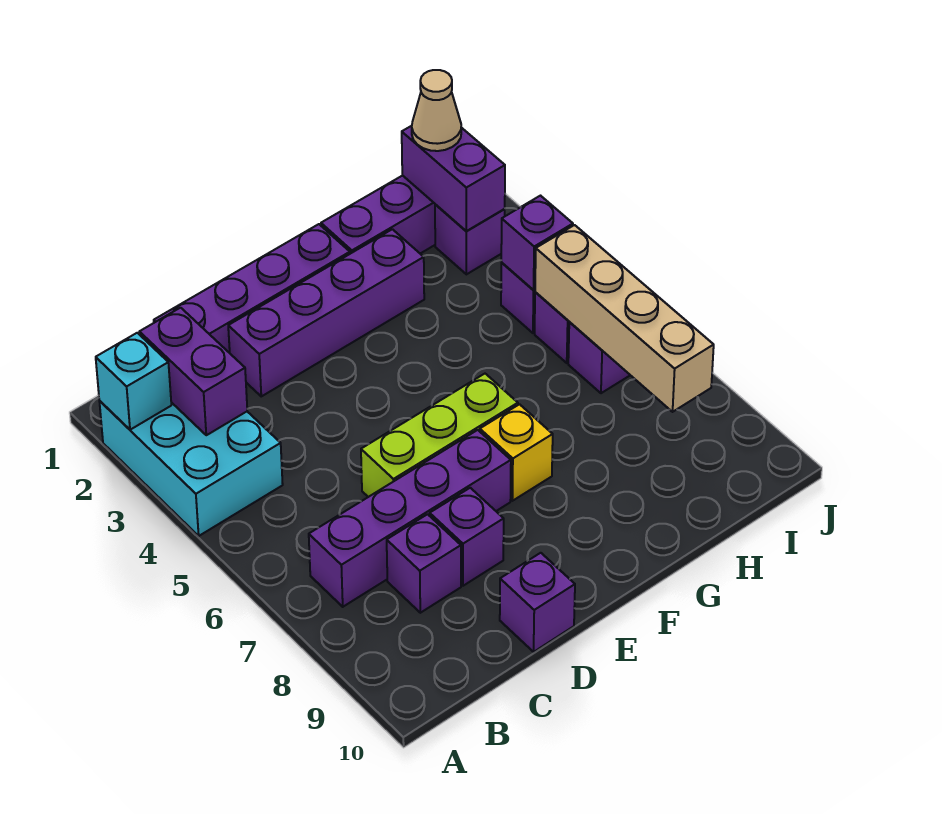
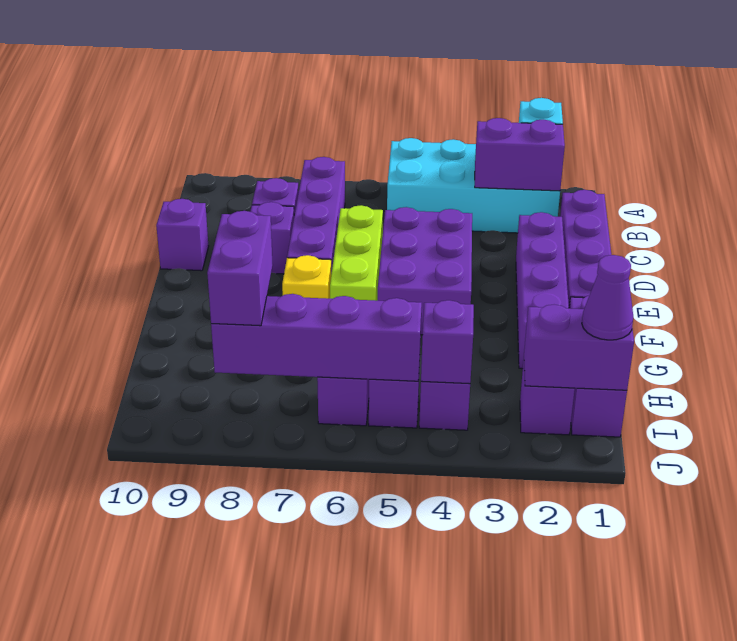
cyan brick A2:B4 level 1 -> cyan brick A2:B5 level 1
none -> purple brick D4:F5 level 1
none -> purple brick H8:I8 level 3
tan cone I1 level 3 -> purple cone I1 level 3
tan brick I5:I8 level 2 -> purple brick I5:I8 level 2

